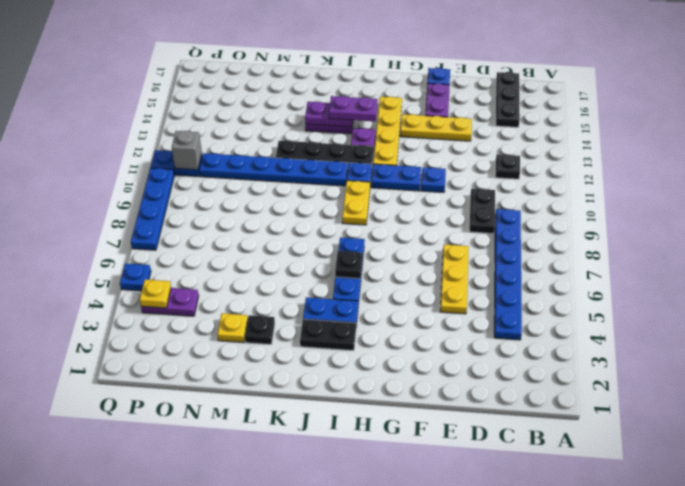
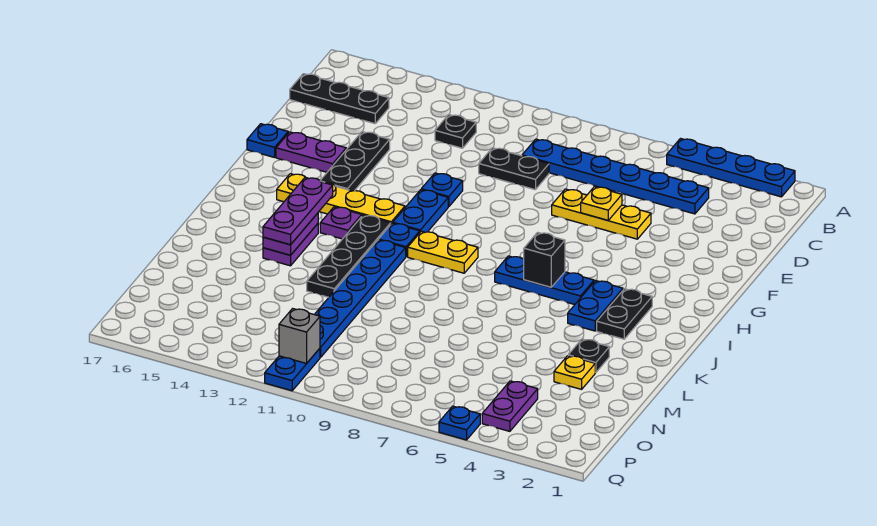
yellow plate E14:G14 level 1 -> black plate E14:G14 level 1
black plate I6 level 2 -> black brick I6 level 2
purple plate I14:J14 level 3 -> purple plate I14:K14 level 3
yellow plate P4 level 2 -> yellow plate E6 level 2
blue plate Q7:Q10 level 1 -> blue plate A2:A5 level 1

